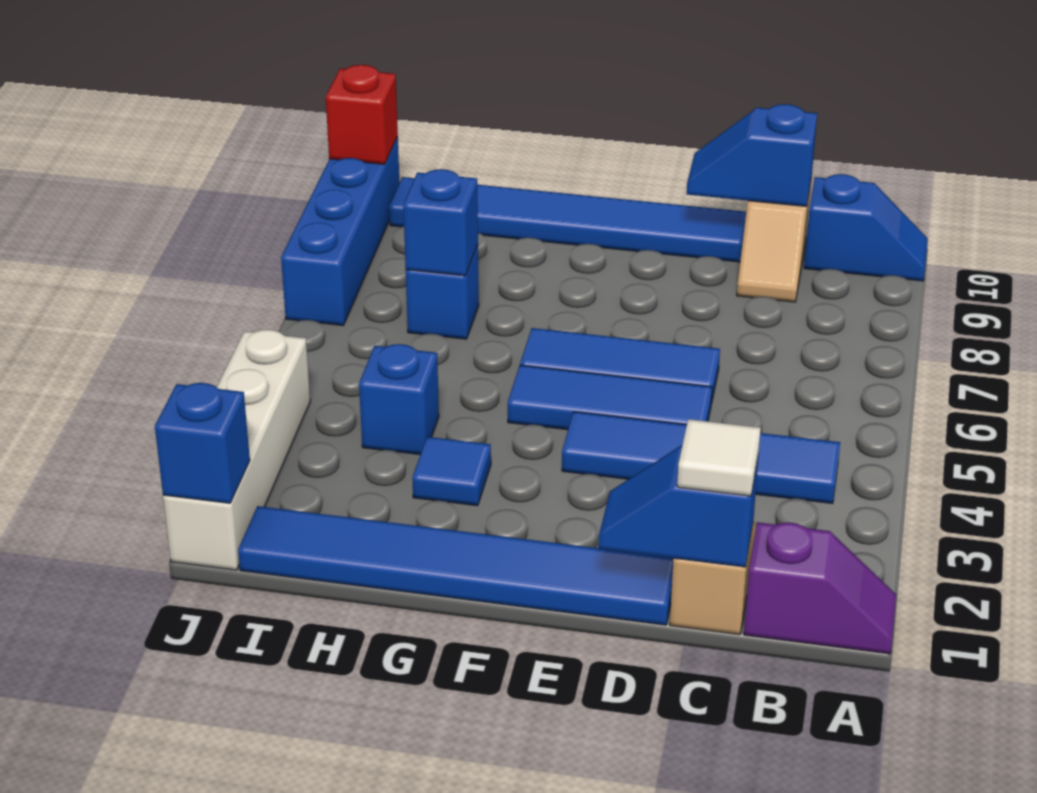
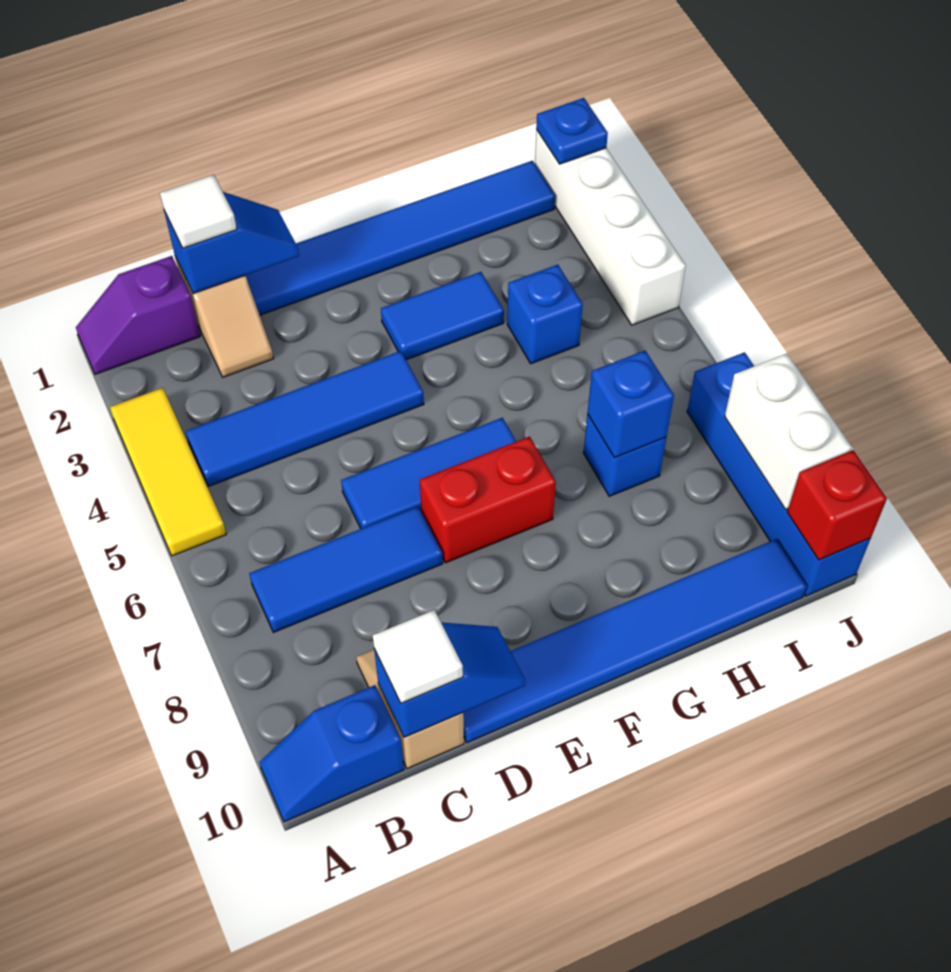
none -> yellow tile A3:A5 level 1
none -> white tile C10 level 3
blue tile D5:F5 level 1 -> blue tile B7:D7 level 1
none -> red brick E7:F7 level 1
blue tile G3 level 1 -> blue tile F3:G3 level 1
blue brick J1 level 2 -> blue plate J1 level 2
none -> white brick J8:J9 level 2

